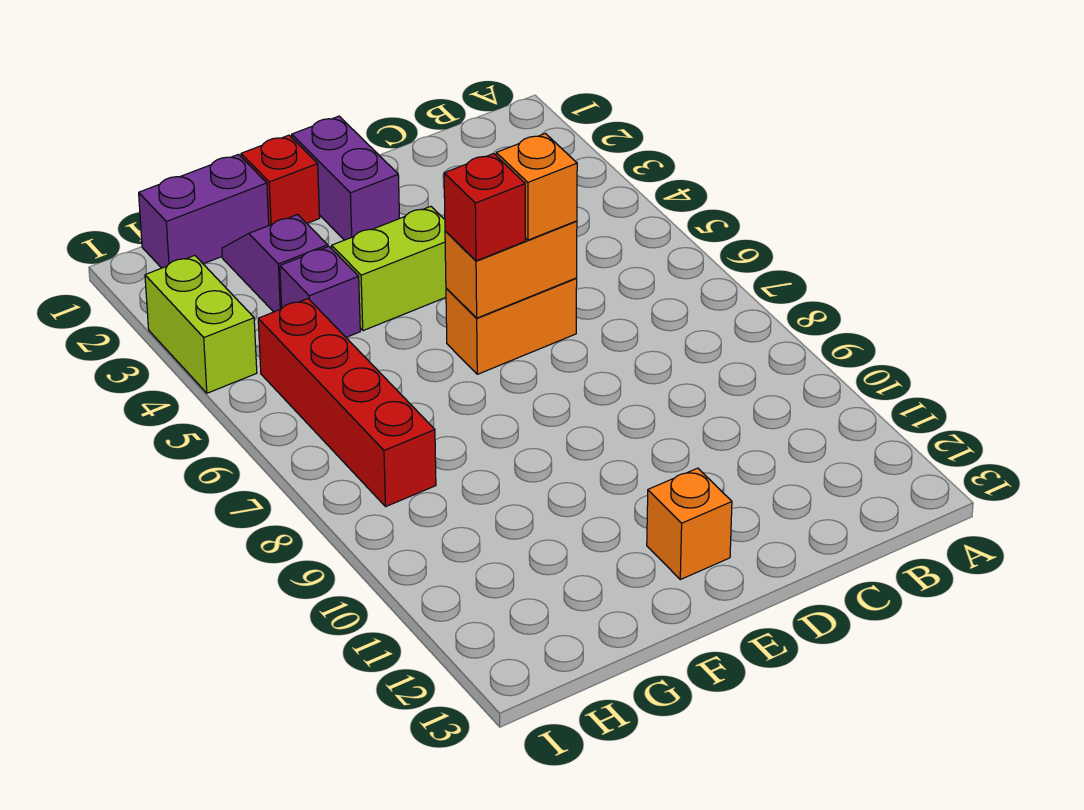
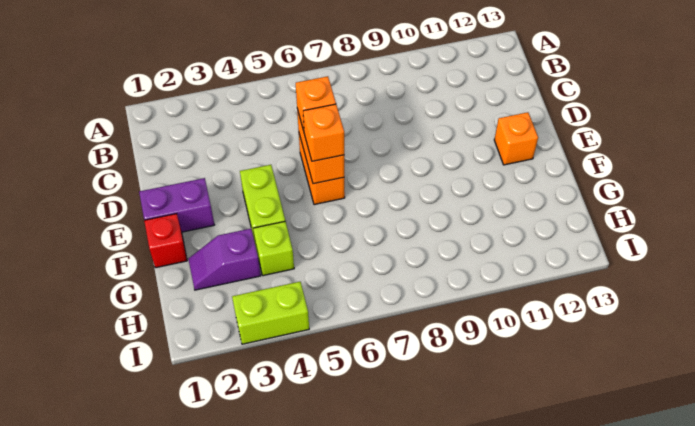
red brick E6 level 3 -> orange brick E6 level 3
purple brick G1:H1 level 1 -> none
purple brick G4 level 1 -> lime brick G4 level 1
red brick H5:H8 level 1 -> none

